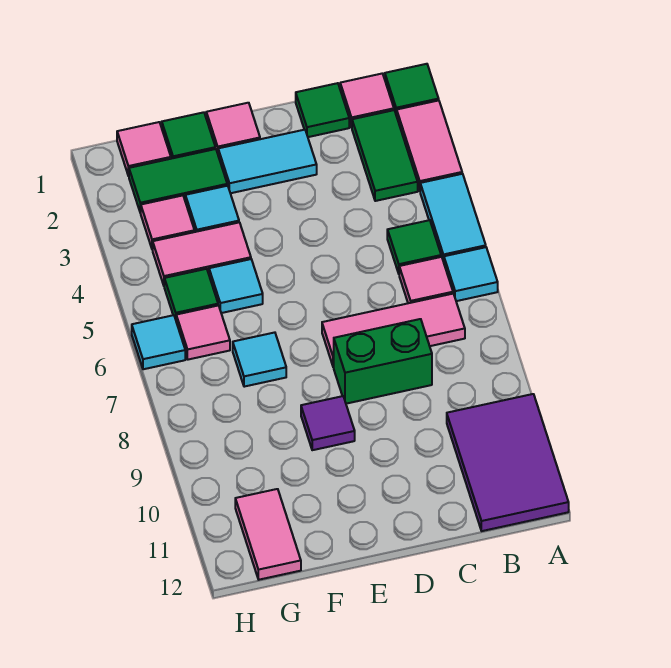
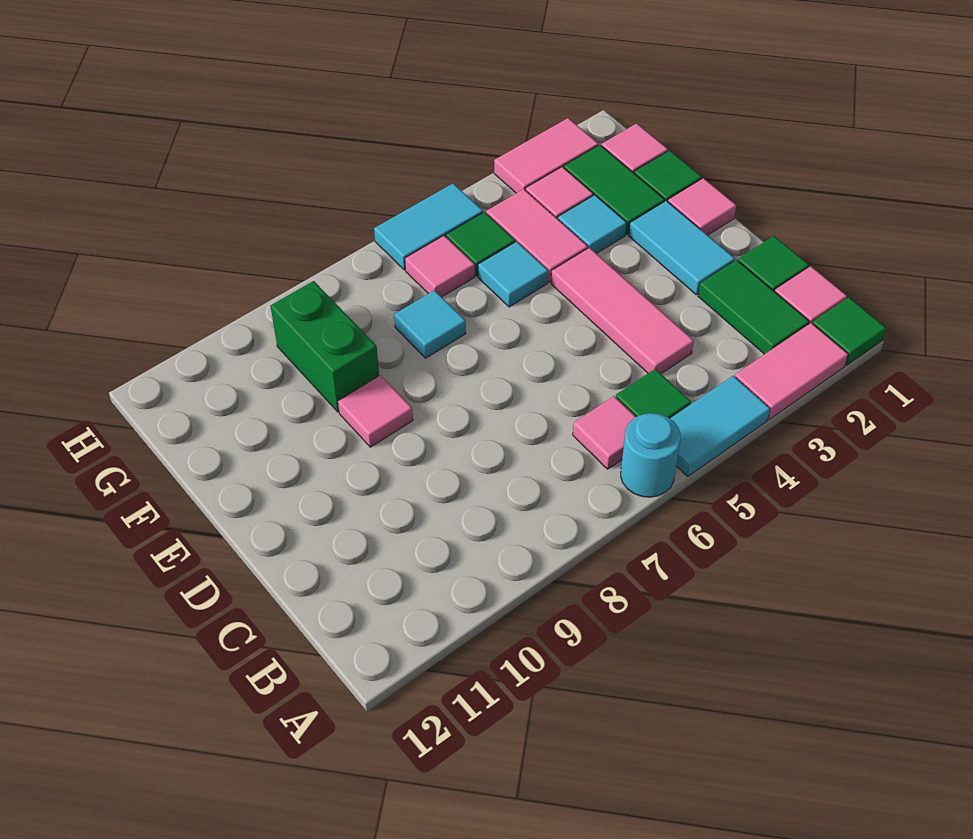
cyan tile A6 level 1 -> cyan round brick A6 level 1
purple tile A10:B12 level 1 -> none
green tile B2:B3 level 1 -> green tile B2:C2 level 1
pink tile B7:D7 level 1 -> pink tile C4:E4 level 1
green brick C8:D8 level 1 -> green brick F9:G9 level 1
purple tile E9 level 1 -> pink tile E9 level 1
pink tile G11:G12 level 1 -> pink tile H2:H3 level 1
cyan tile H6 level 1 -> cyan tile H5:H6 level 1

